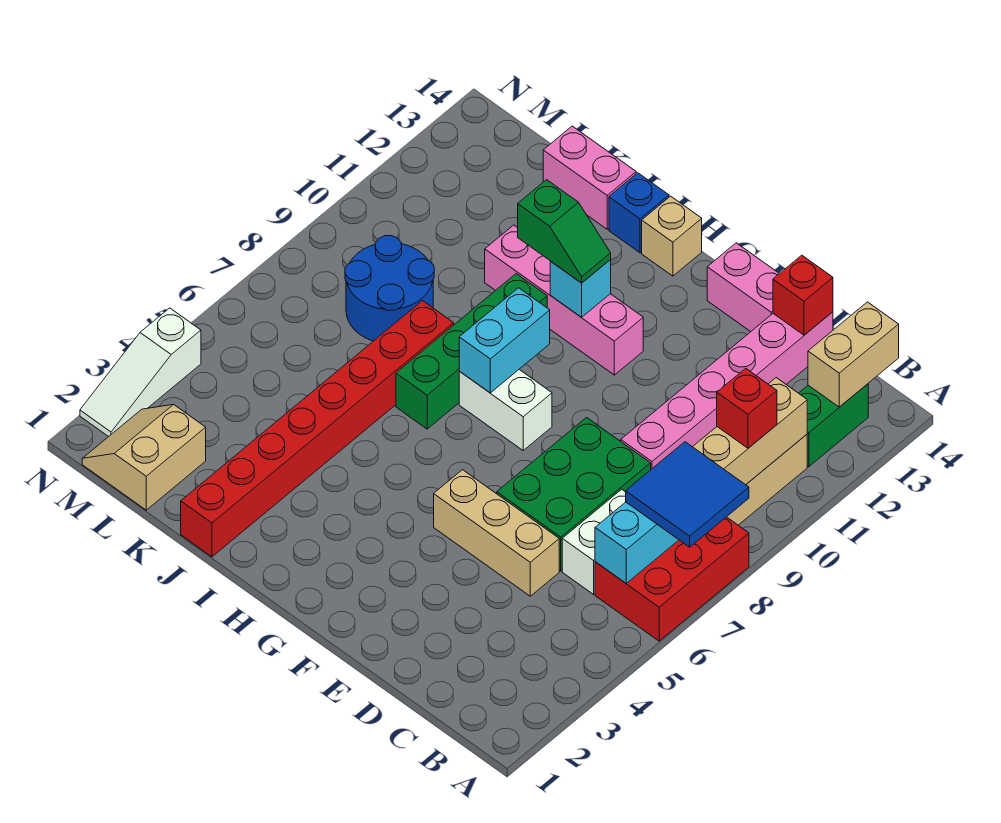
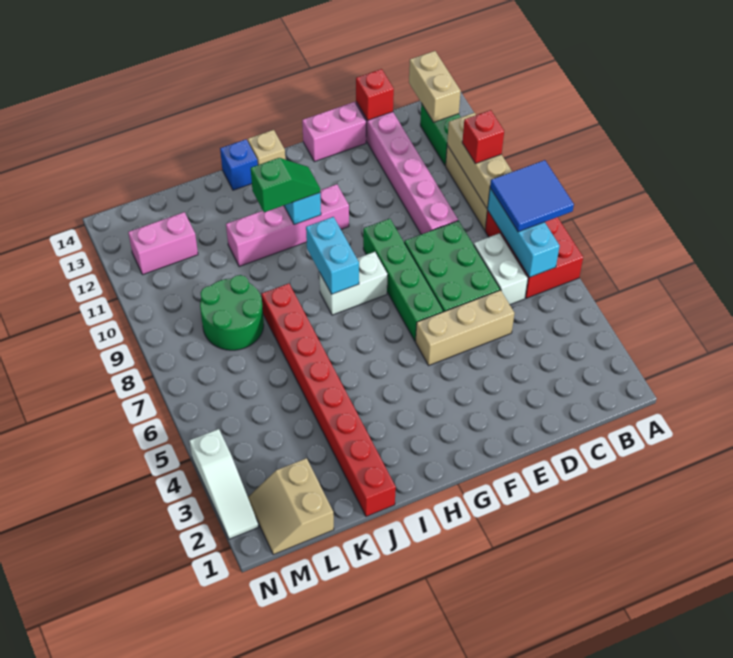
green brick I7:I10 level 1 -> green brick F6:F9 level 1
pink brick J14:K14 level 1 -> pink brick L12:M12 level 1
blue round brick K8:L9 level 1 -> green round brick K8:L9 level 1

